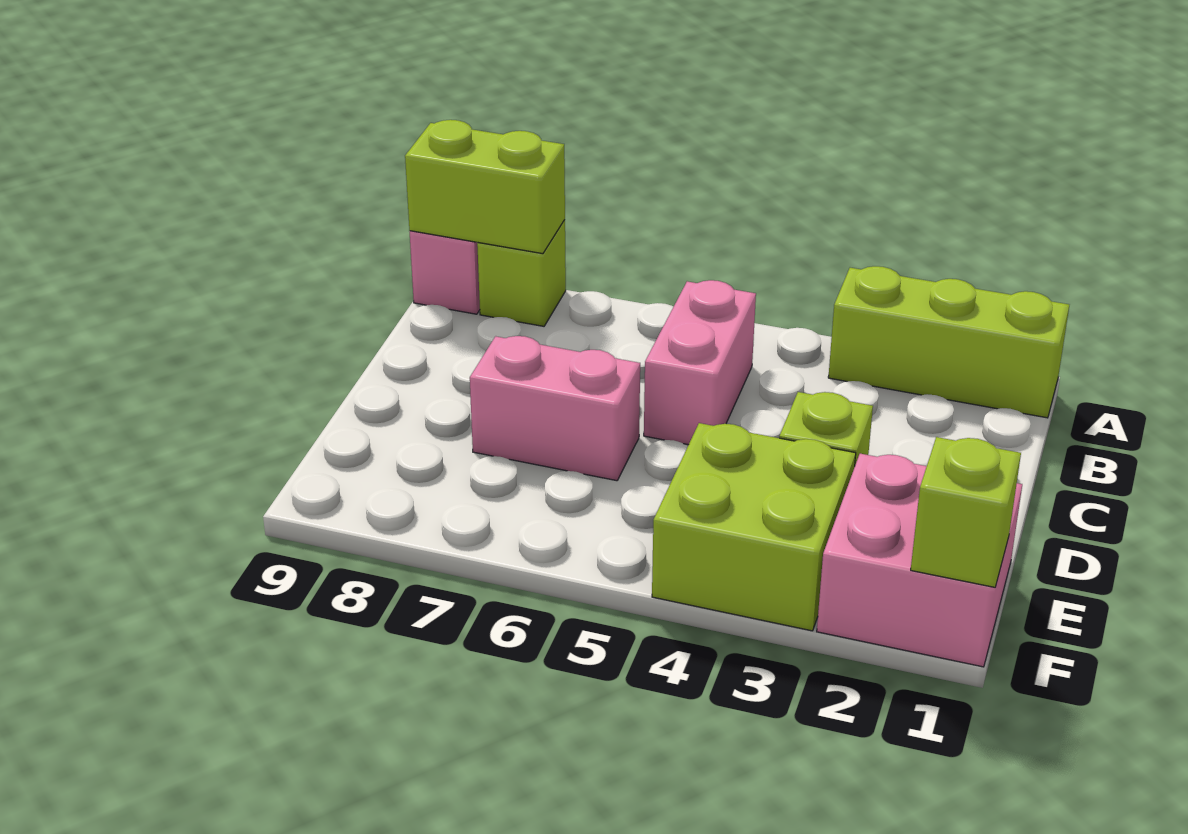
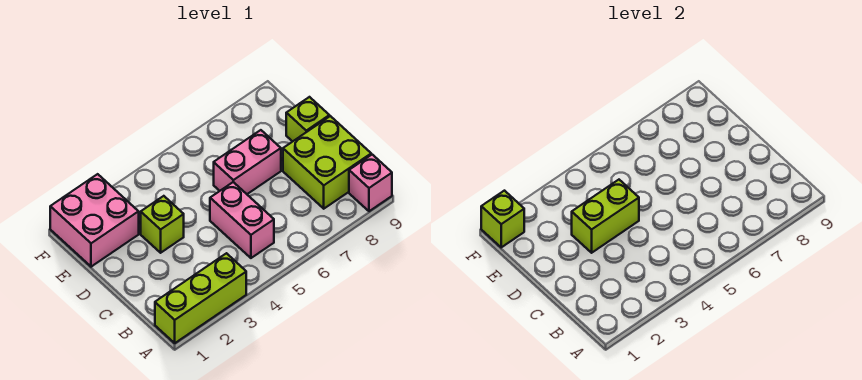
lime brick A8 level 1 -> lime brick D9 level 1
lime brick A8:A9 level 2 -> lime brick D3:D4 level 2
lime brick E3:F4 level 1 -> lime brick B8:C9 level 1

